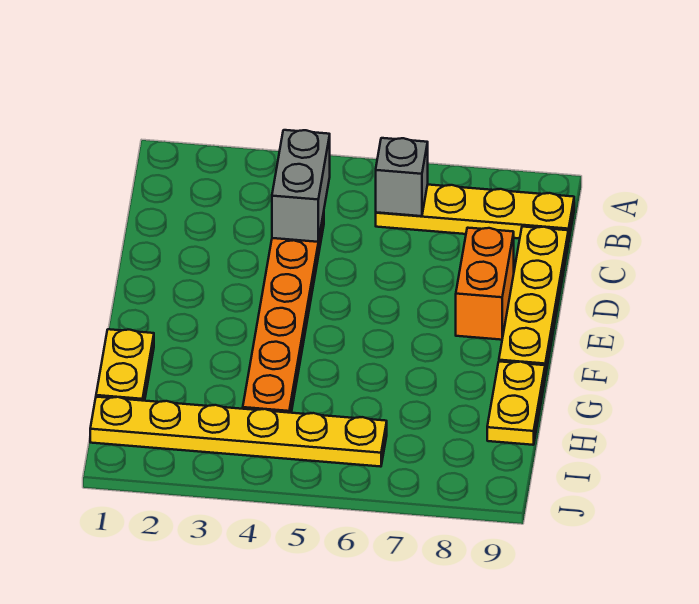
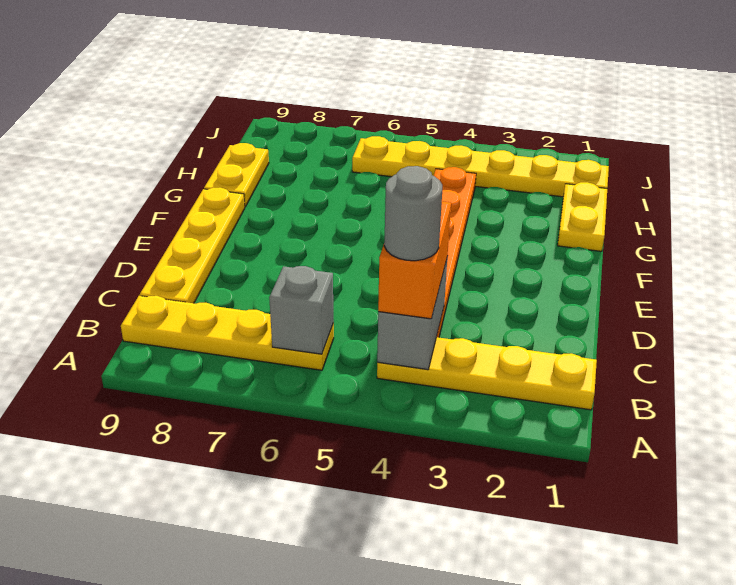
none -> yellow plate B1:B4 level 1
none -> grey round brick B4 level 4
orange brick D8:E8 level 1 -> orange brick B4:C4 level 3

